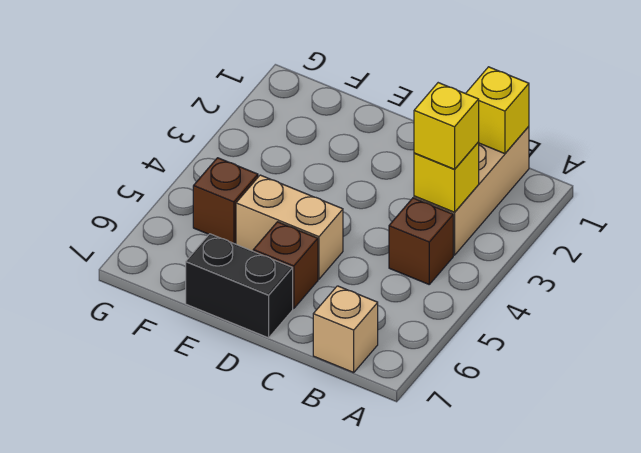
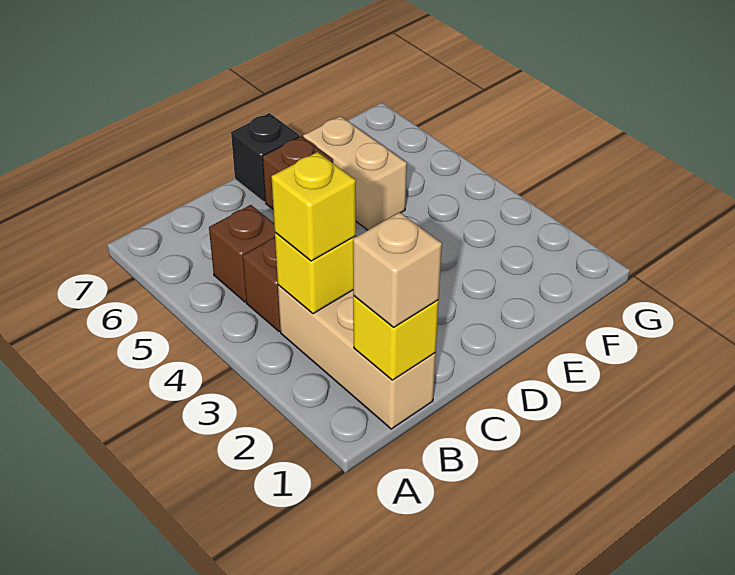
tan brick B7 level 1 -> tan brick B1 level 3
tan brick D5:E5 level 1 -> tan brick E5:E6 level 1
black brick D7:E7 level 1 -> black brick D7 level 1
brown brick F5 level 1 -> brown brick B5 level 1

